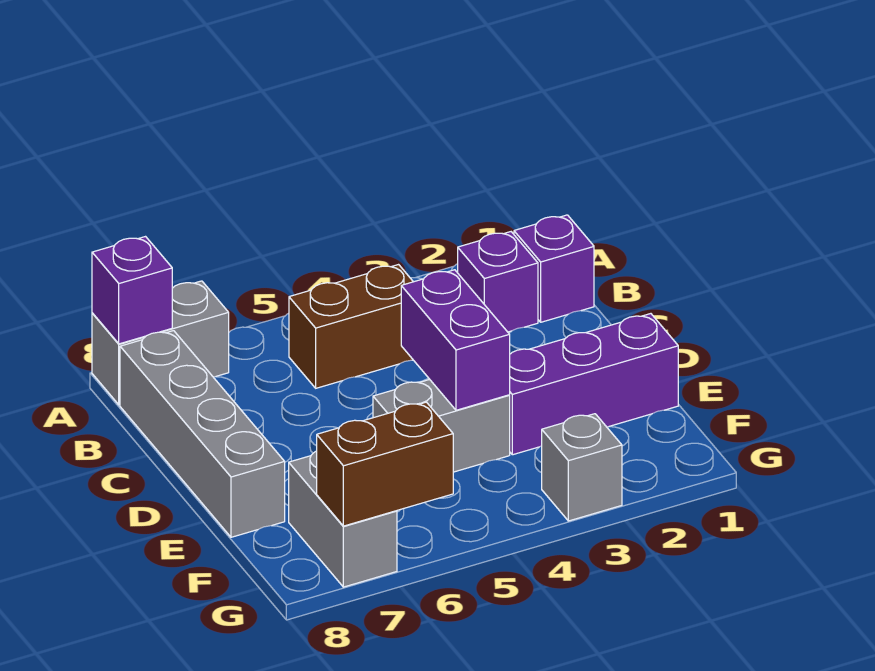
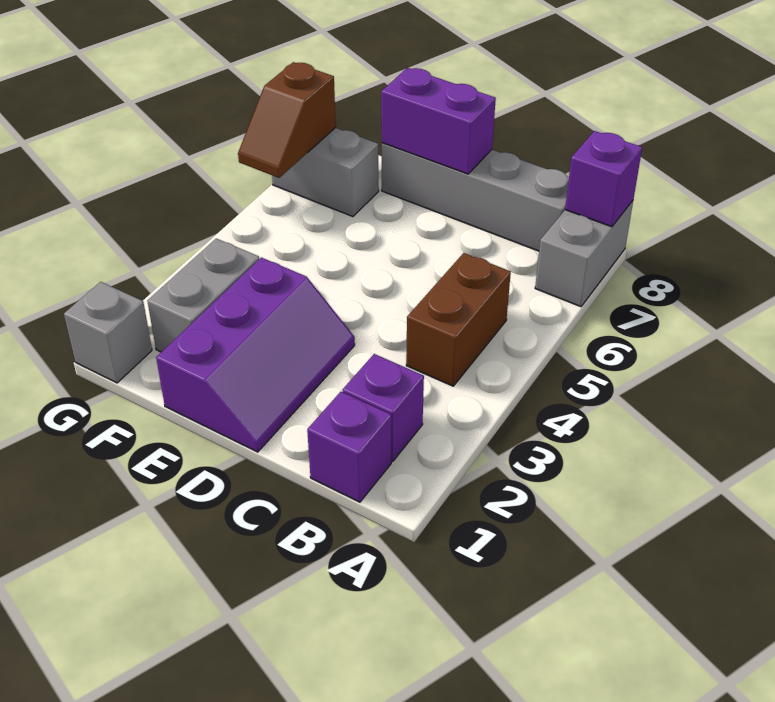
purple brick D4:E4 level 2 -> purple brick D8:E8 level 2
grey brick E4:E5 level 1 -> grey brick F2:F3 level 1
grey brick G3 level 1 -> grey brick G1 level 1
brown brick G6:G7 level 2 -> brown slope G6:G7 level 2 top 7

